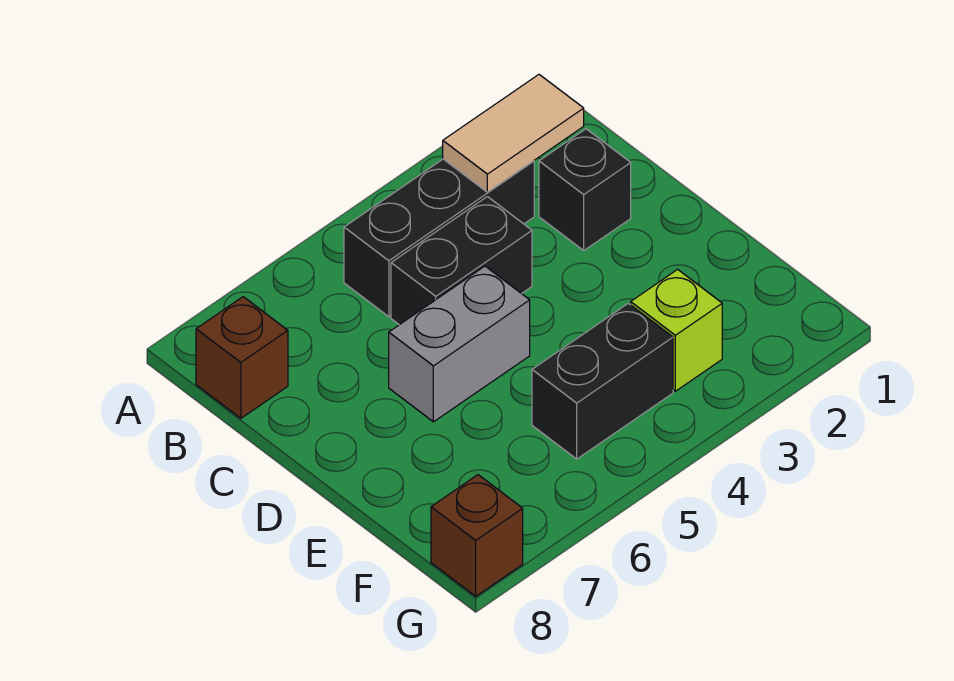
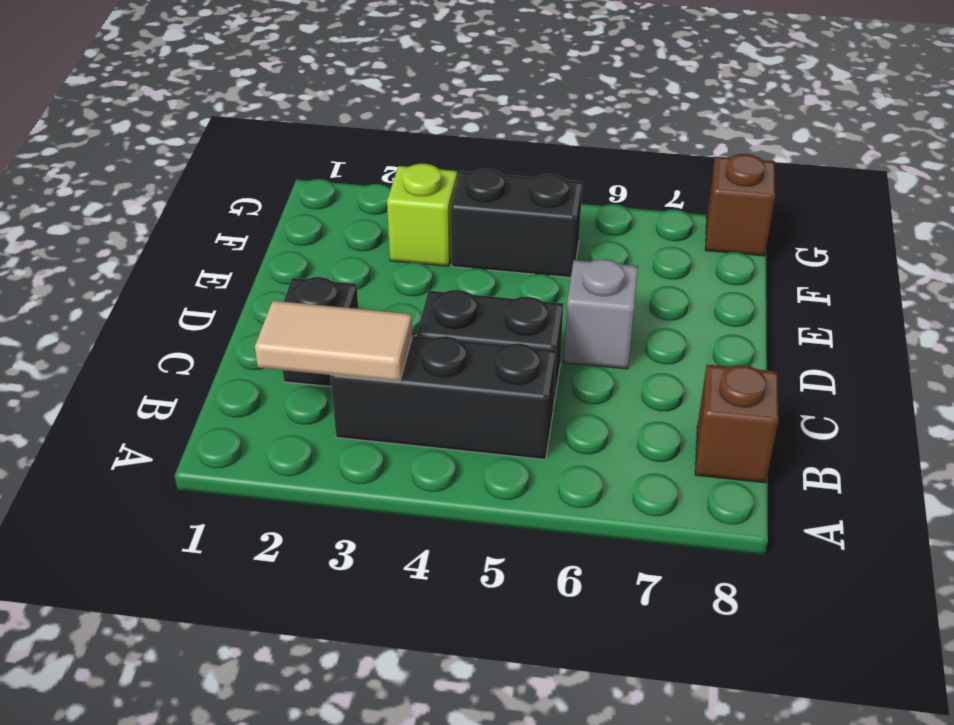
grey brick D5:D6 level 1 -> grey brick D6 level 1

